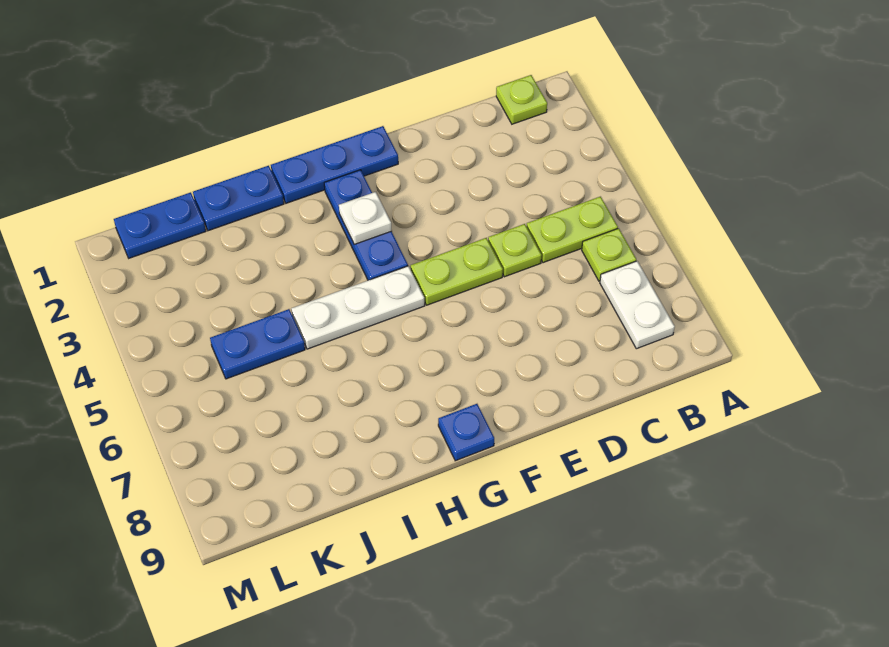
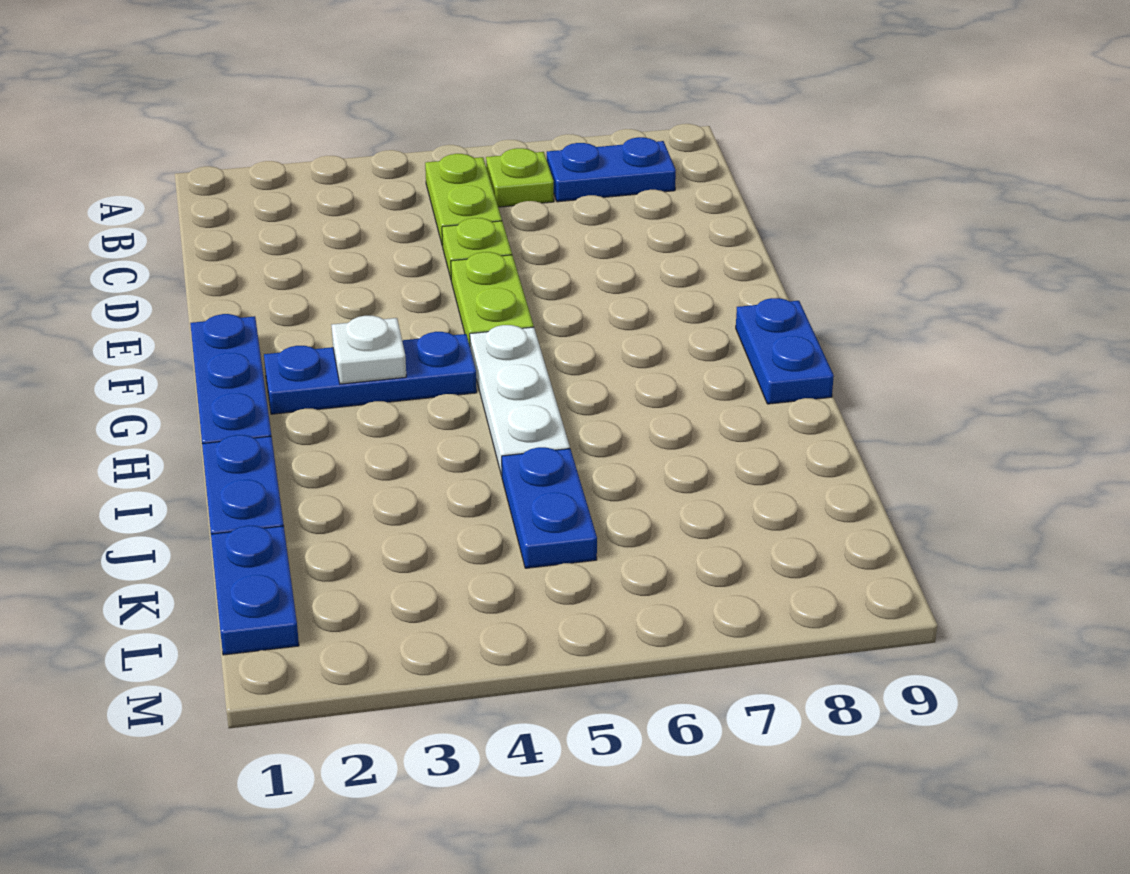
lime plate B1 level 1 -> none
white plate B7:B8 level 1 -> blue plate B7:B8 level 1
blue plate G9 level 1 -> blue plate G9:H9 level 1

